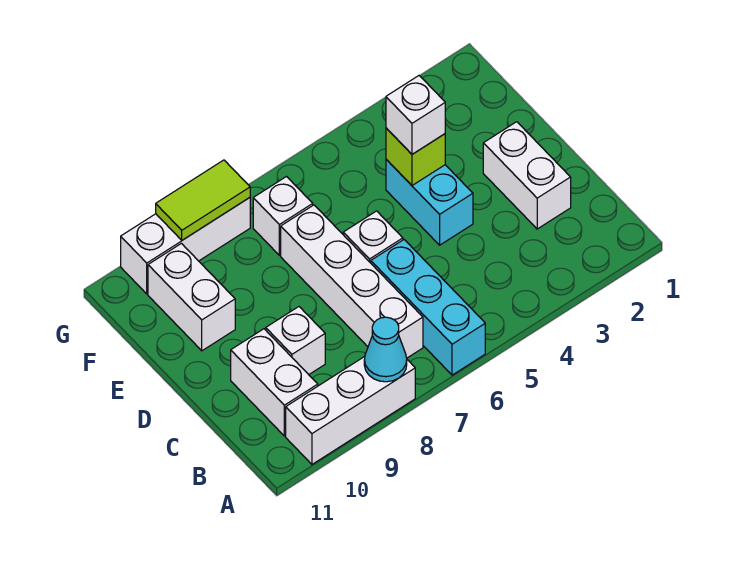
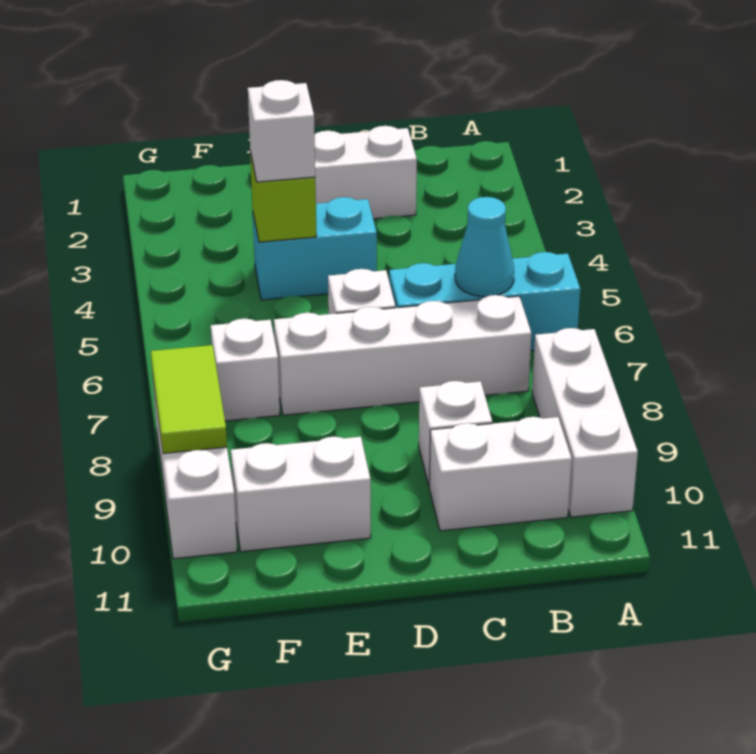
cyan cone A8 level 2 -> cyan cone B6 level 2

